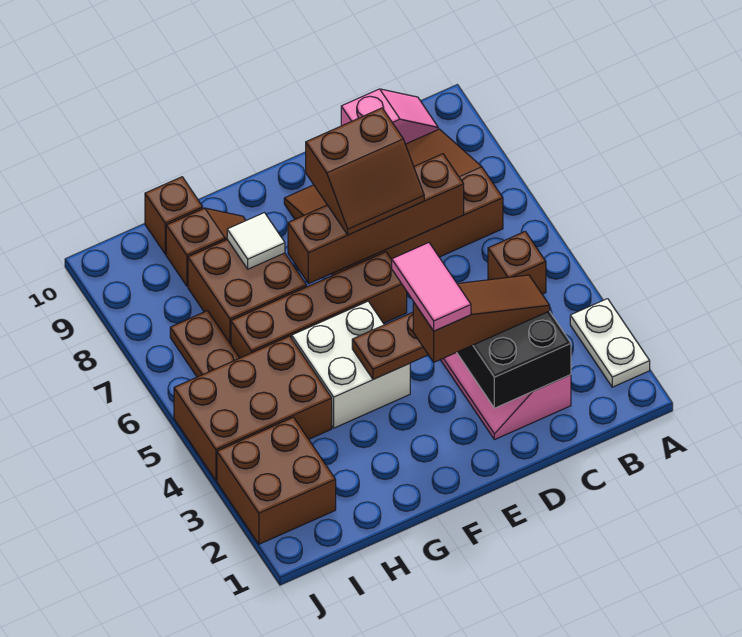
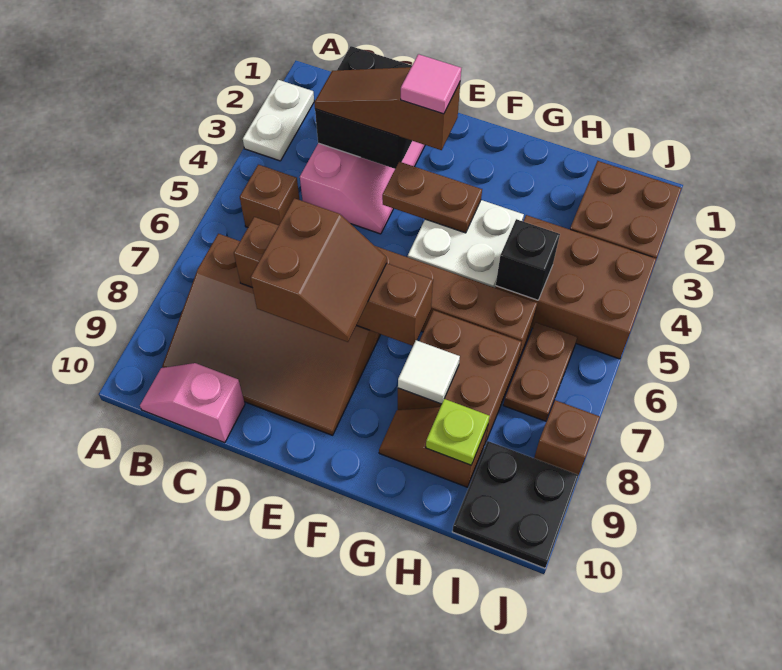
brown slope D7:E8 level 3 top 8 -> brown slope D7:E8 level 3 top D
pink tile E3:E4 level 4 -> pink tile E3 level 4
none -> black brick H5 level 2
none -> lime plate H9 level 2
brown brick H10 level 1 -> brown brick J8 level 1
none -> black plate I9:J10 level 1

